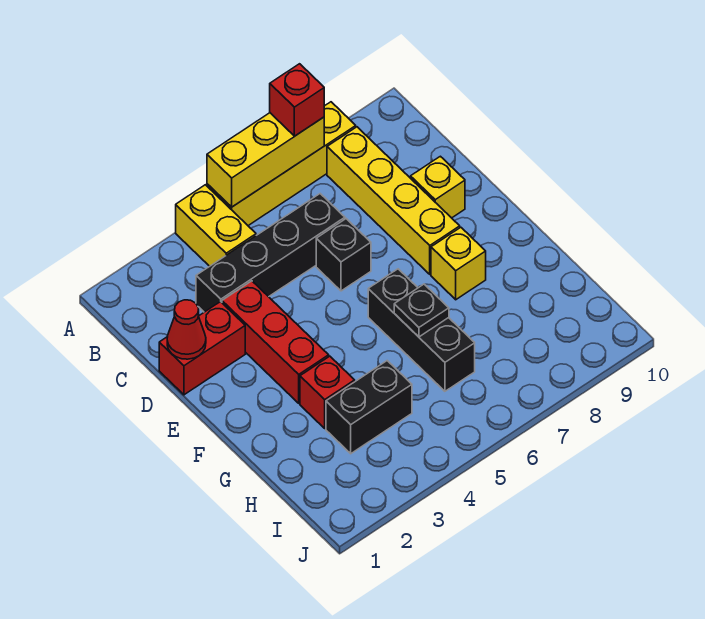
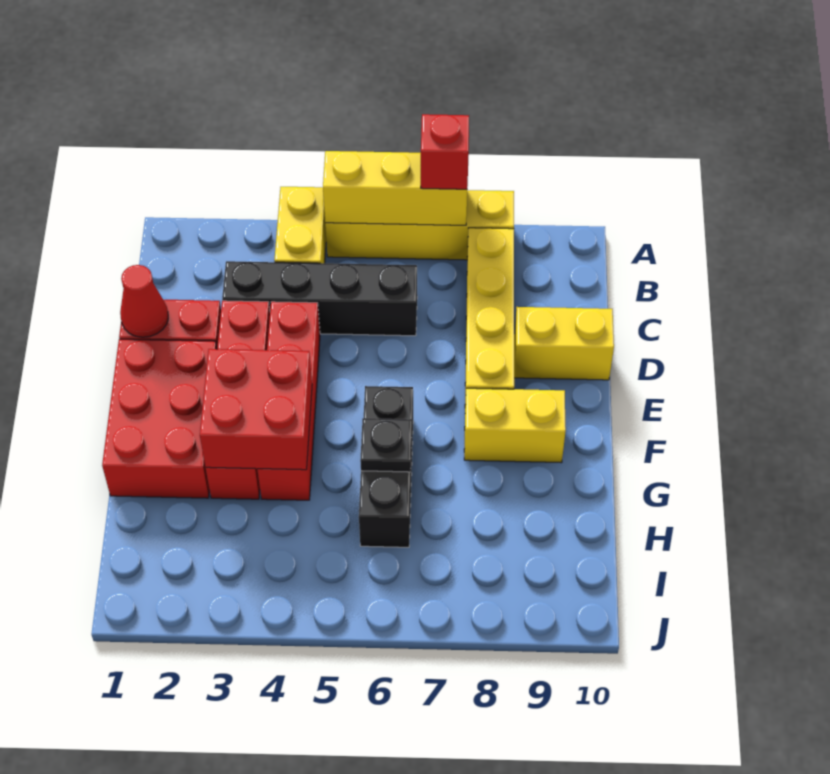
none -> red brick D4:G4 level 1
black brick D6 level 1 -> none
yellow brick D9 level 1 -> yellow brick D9:D10 level 1
none -> red brick E1:G2 level 1
none -> red brick F3:G4 level 2
yellow brick F8 level 1 -> yellow brick F8:F9 level 1
black brick H3:H4 level 1 -> none

